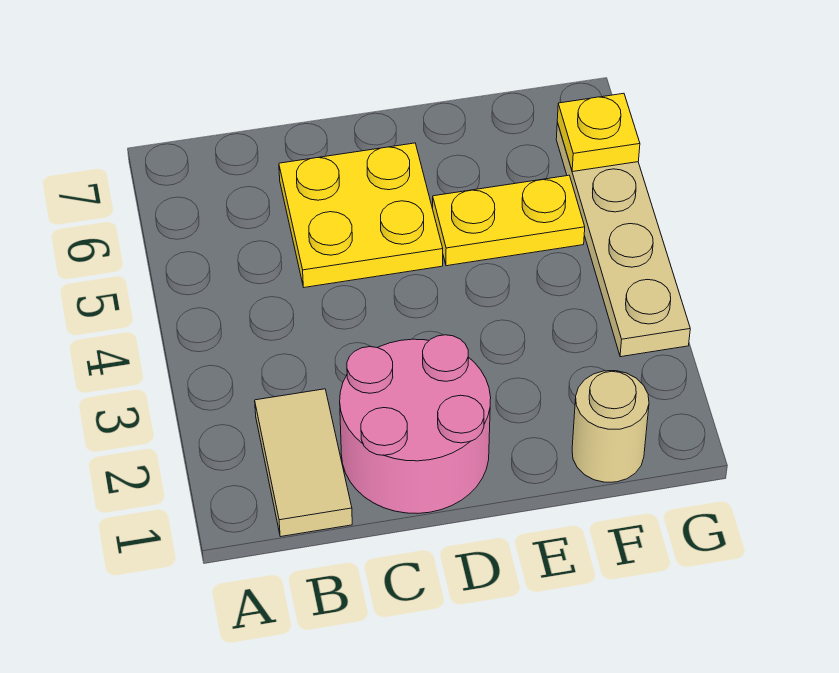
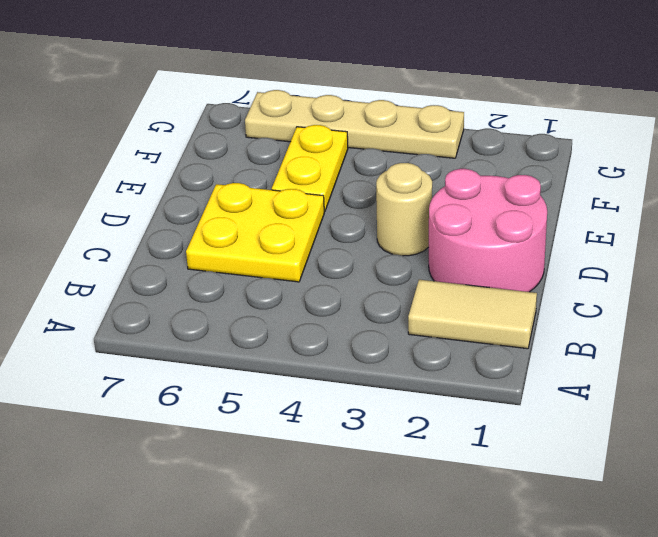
tan round brick F1 level 1 -> tan round brick D3 level 1
yellow plate G6 level 2 -> none

